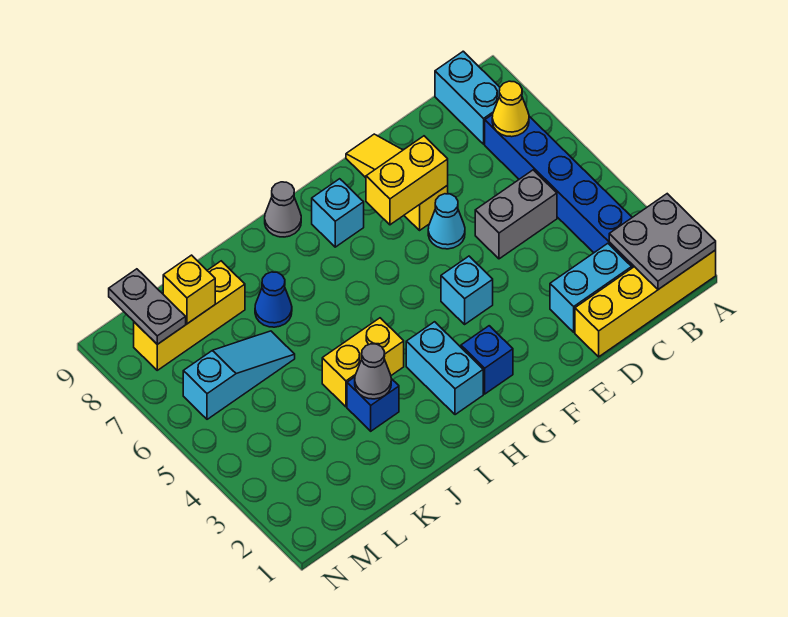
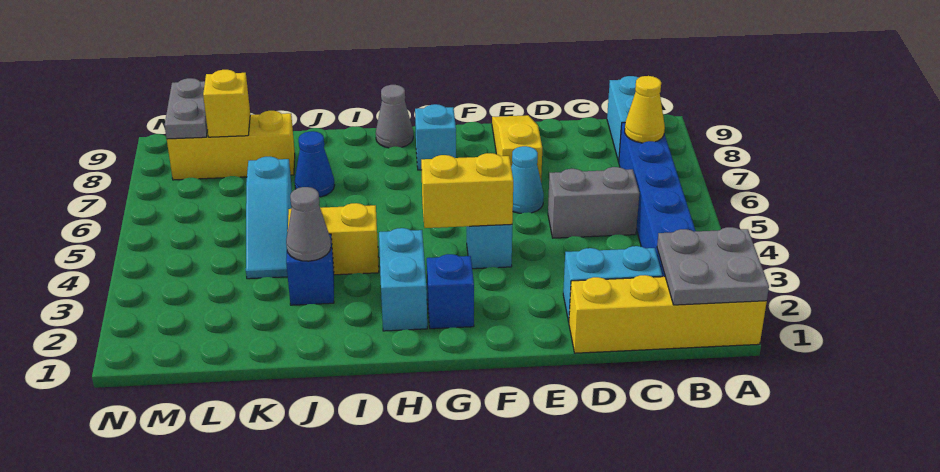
yellow brick E7:F7 level 2 -> yellow brick F4:G4 level 2
cyan slope K6:M6 level 1 top M -> cyan slope K4:K6 level 1 top 6

